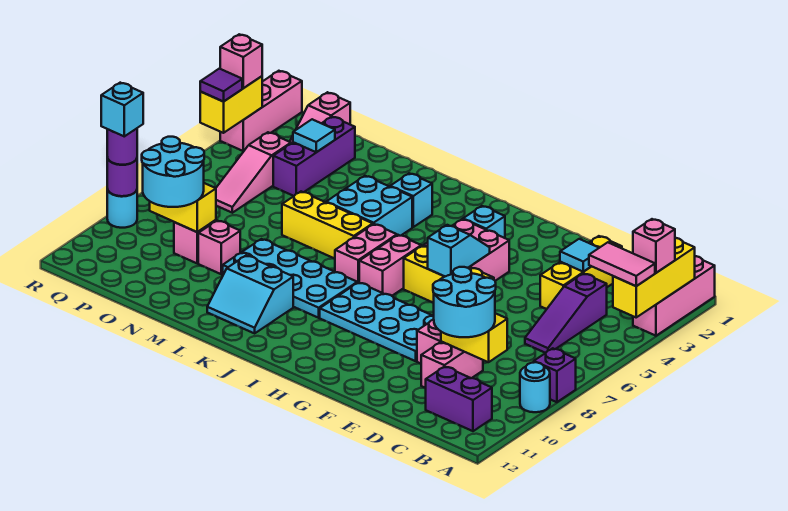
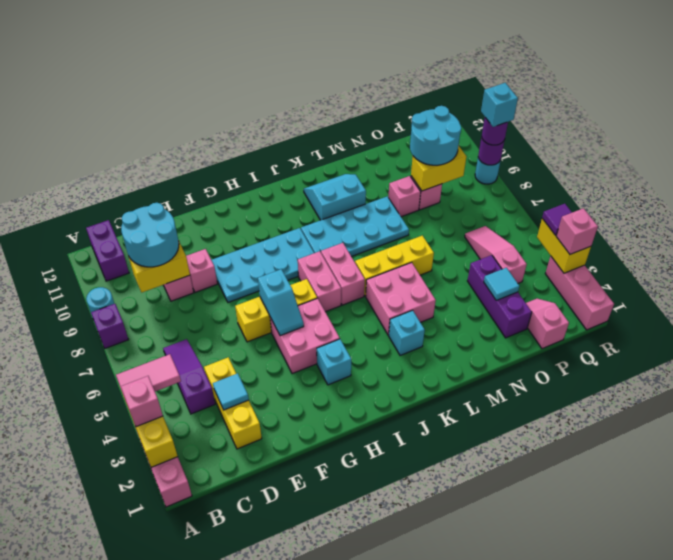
purple brick B11:C11 level 1 -> purple brick B11:B12 level 1
cyan brick K4:L5 level 1 -> pink brick K4:L5 level 1

